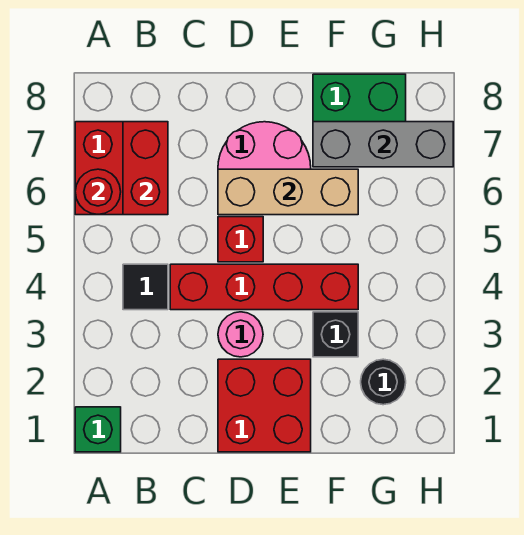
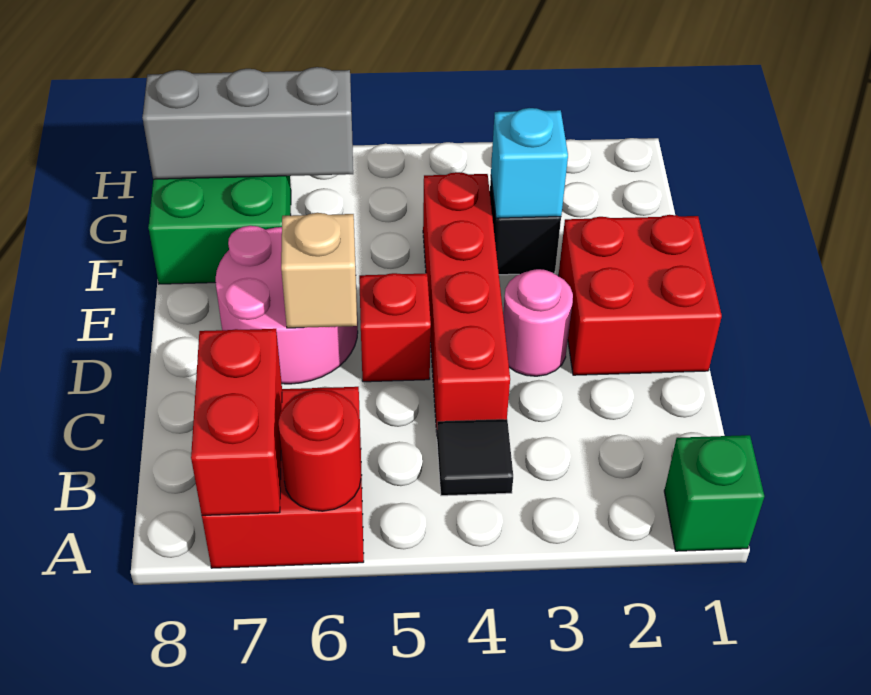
red brick B6:B7 level 2 -> red brick A7:B7 level 2
tan brick D6:F6 level 2 -> tan brick D6 level 2
none -> cyan brick F3 level 2
grey brick F7:H7 level 2 -> grey brick G6:G8 level 2
black round brick G2 level 1 -> none

